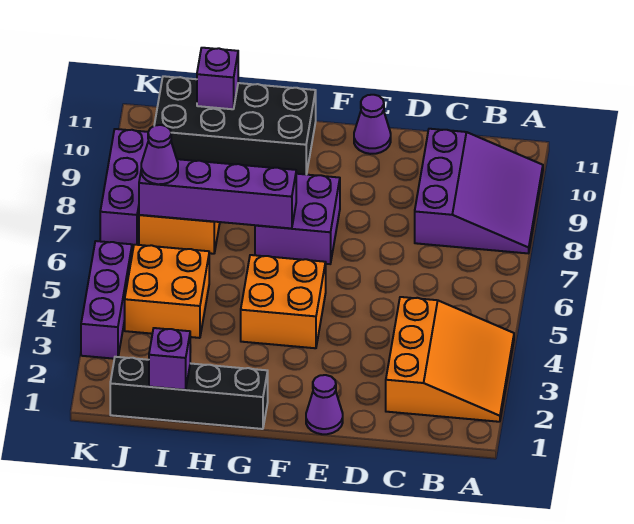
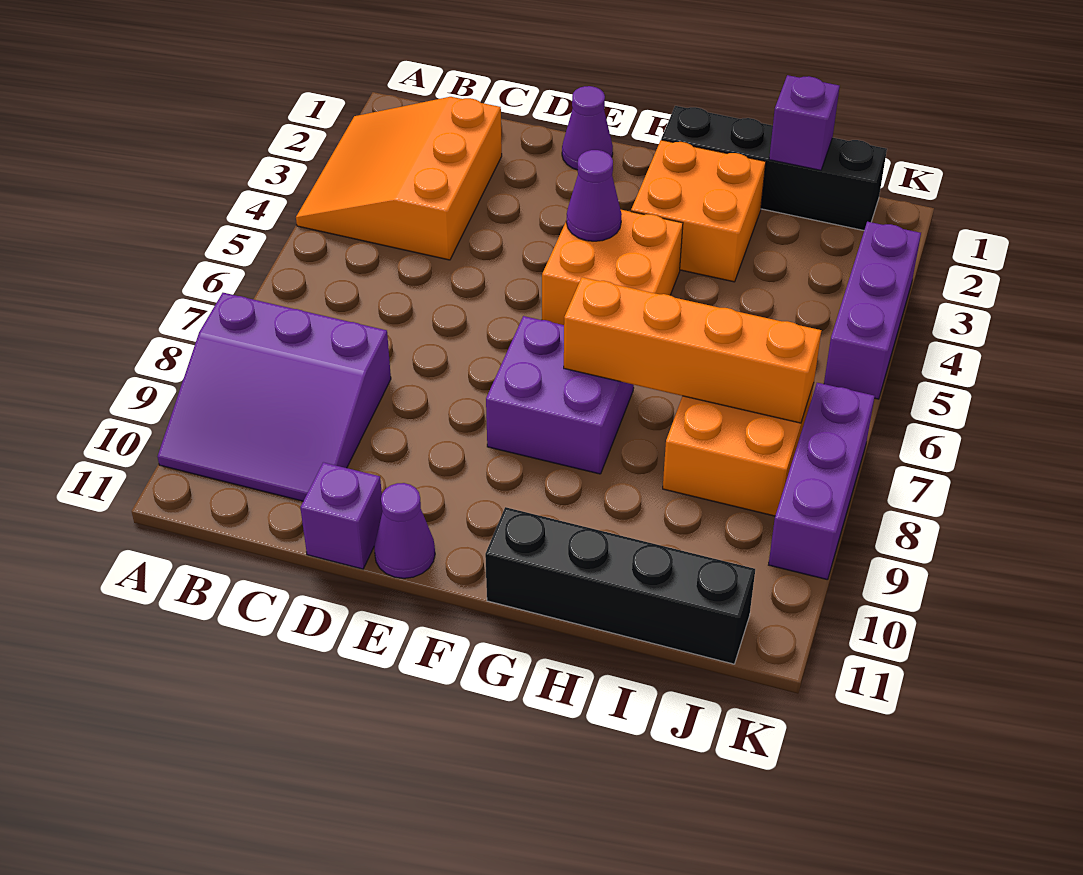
purple slope A8:C10 level 1 top C -> purple slope A8:C10 level 1 top 8
purple brick G7:J7 level 2 -> orange brick G7:J7 level 2
black brick G10:J11 level 1 -> black brick G11:J11 level 1
orange brick I4:J5 level 1 -> orange brick G2:H3 level 1
purple brick I11 level 2 -> purple brick D11 level 1
purple cone J7 level 3 -> purple cone F4 level 2

